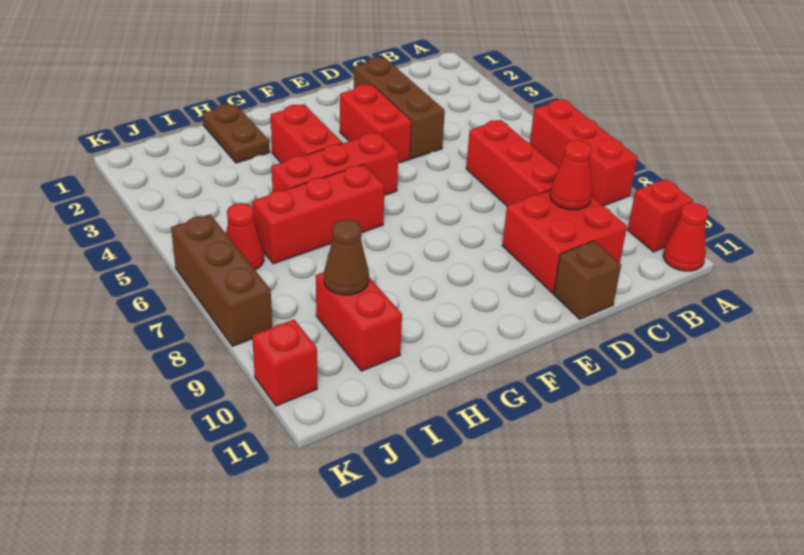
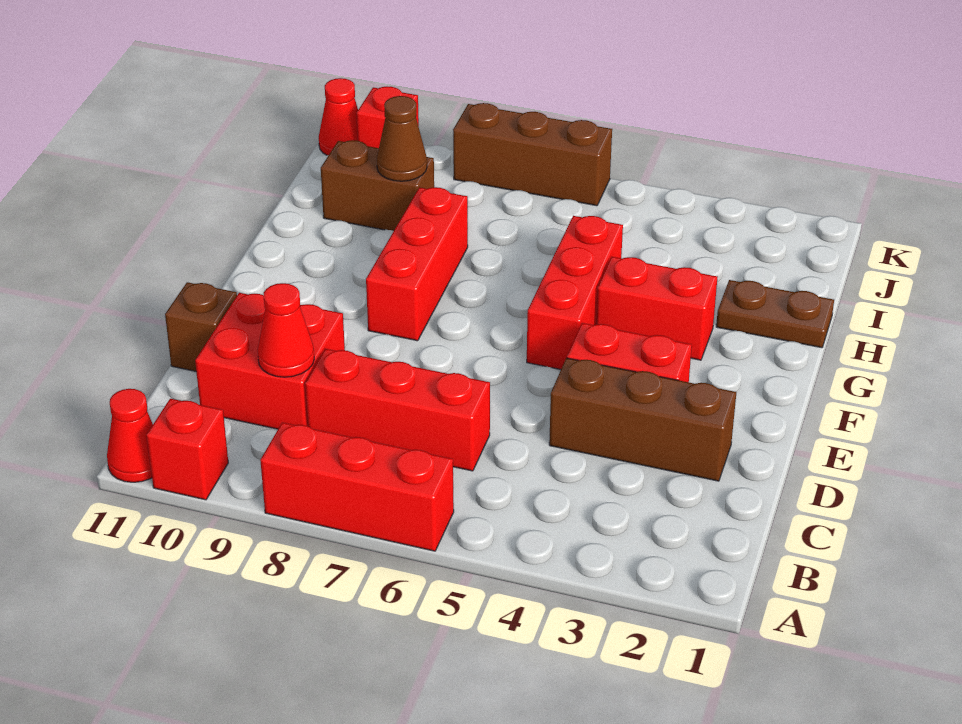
red brick G6:I6 level 1 -> red brick F8:H8 level 1
red brick I9:I10 level 1 -> brown brick I9:I10 level 1
red cone J6 level 1 -> red cone K11 level 1

